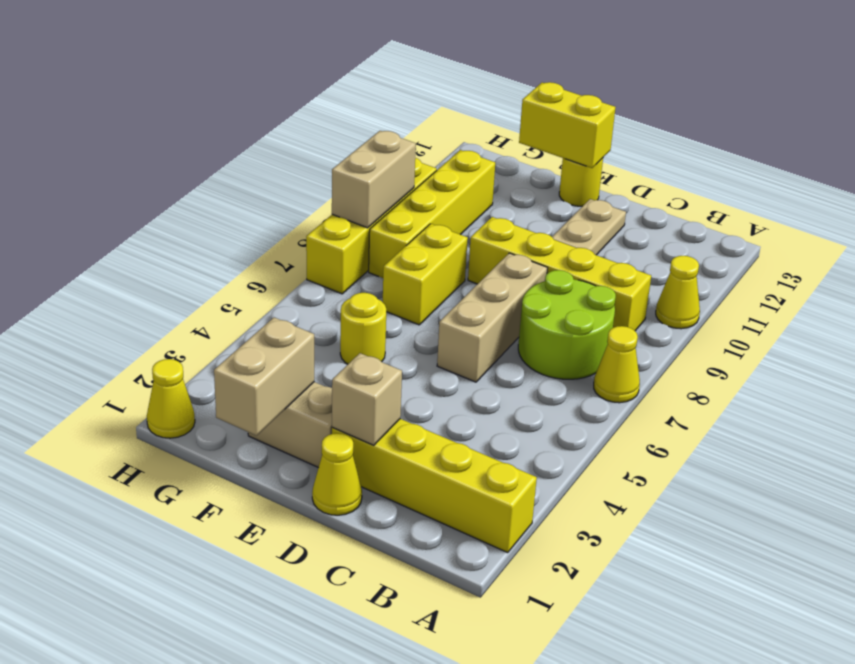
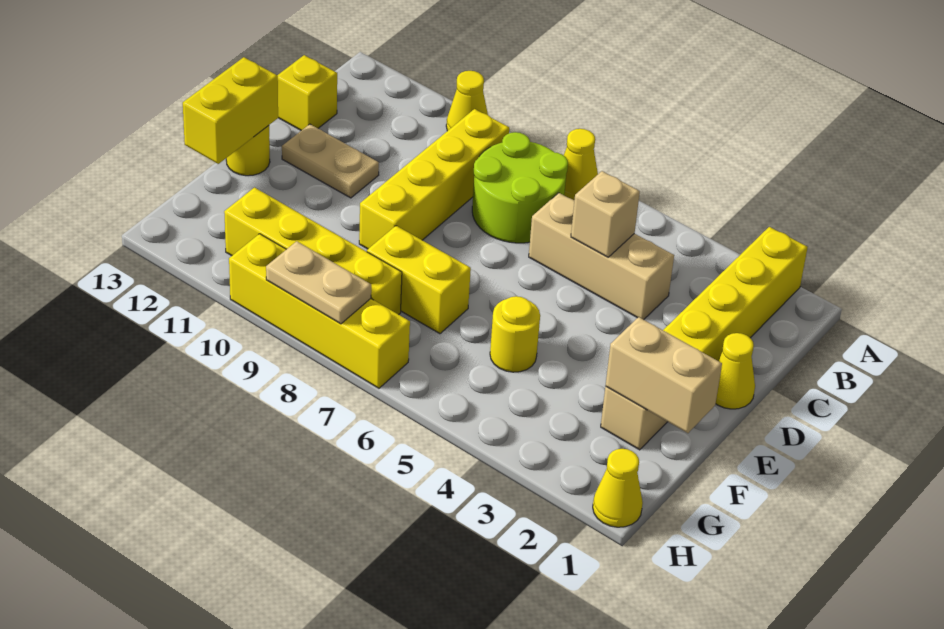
none -> yellow brick C13 level 1
tan brick D2 level 2 -> tan brick C5 level 2
tan brick D6:D8 level 1 -> tan brick C4:C6 level 1
tan brick H8:H9 level 2 -> tan plate H8:H9 level 2

